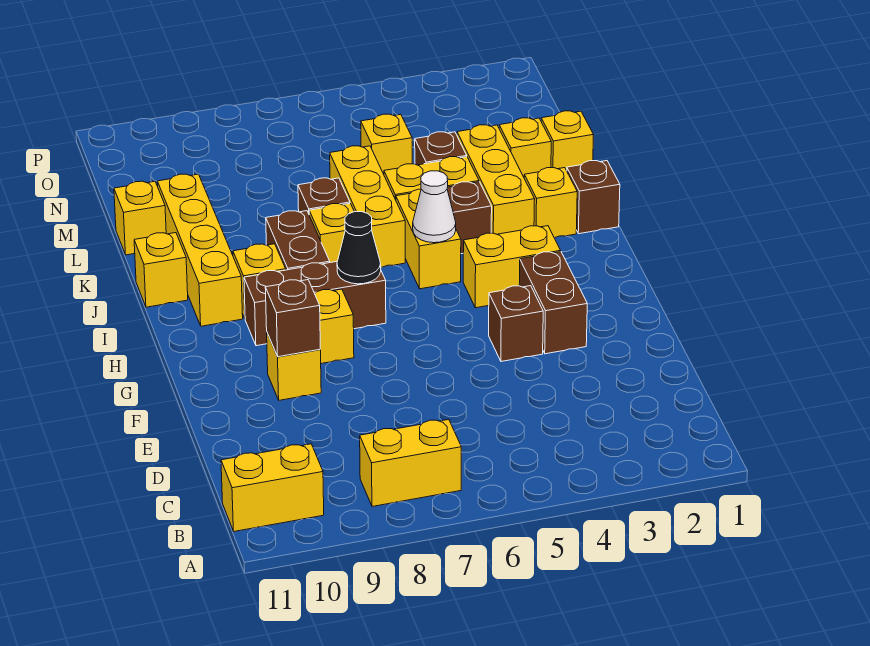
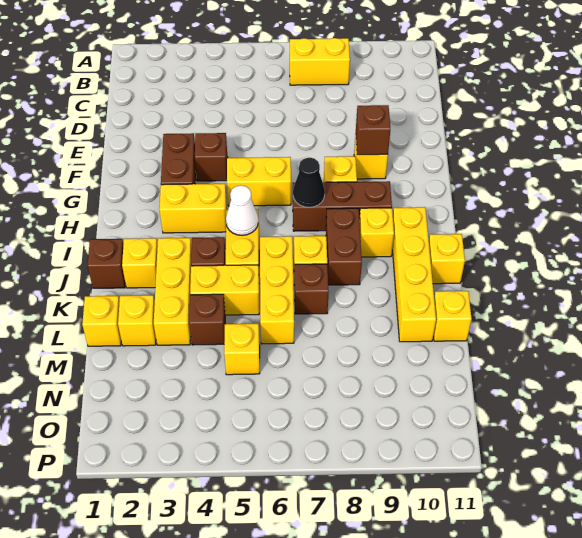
yellow brick B10:B11 level 1 -> yellow brick G5:G6 level 1

